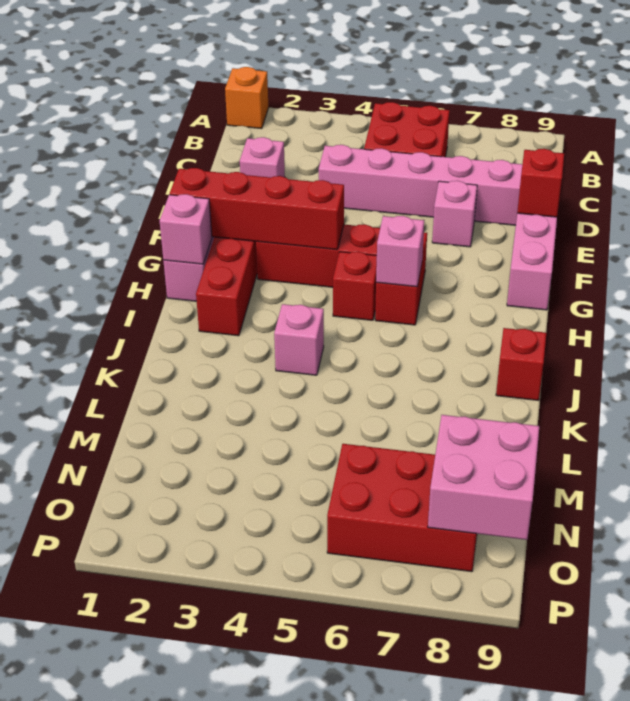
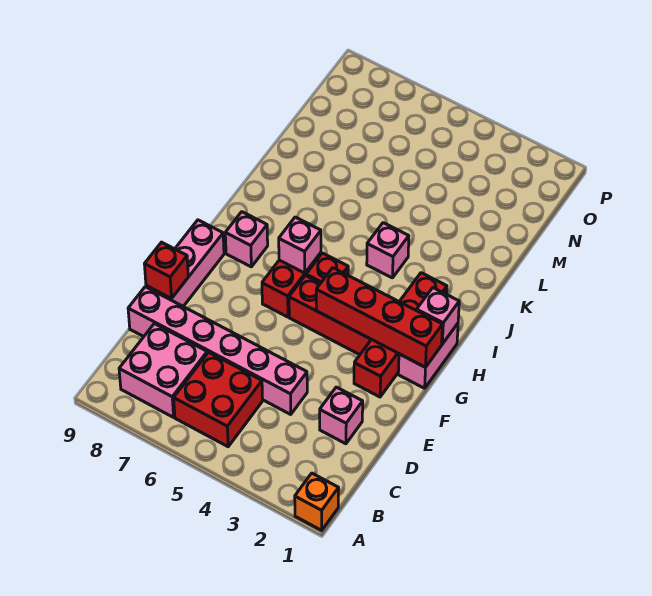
pink brick E7 level 1 -> pink brick H8 level 1
red brick J9 level 1 -> none
red brick N6:O8 level 1 -> none
pink brick N8:O9 level 2 -> pink brick B7:C8 level 1

